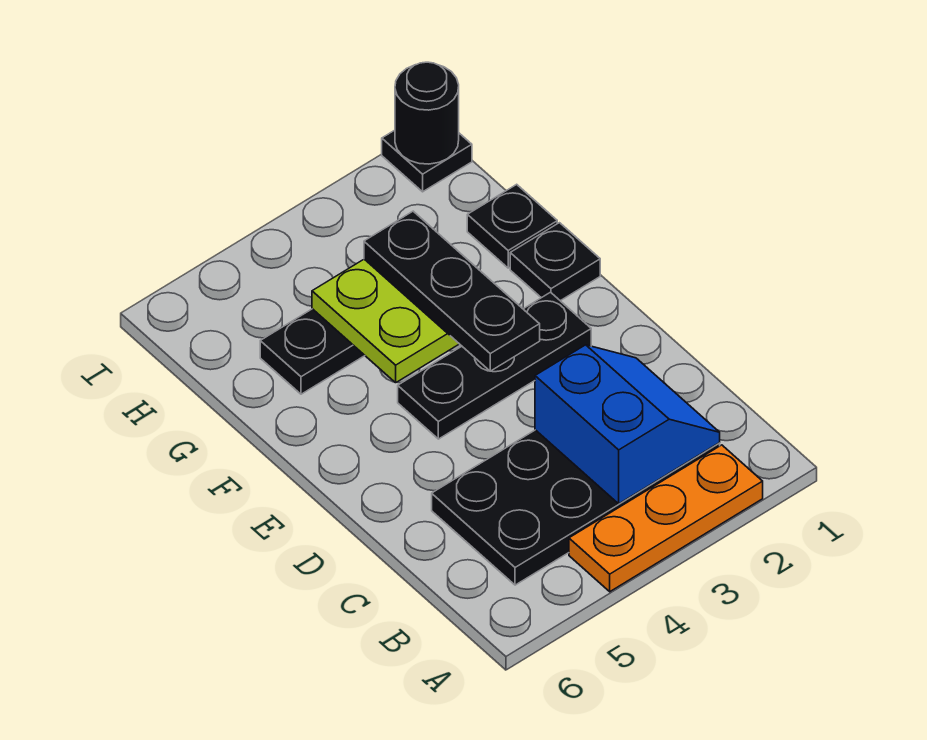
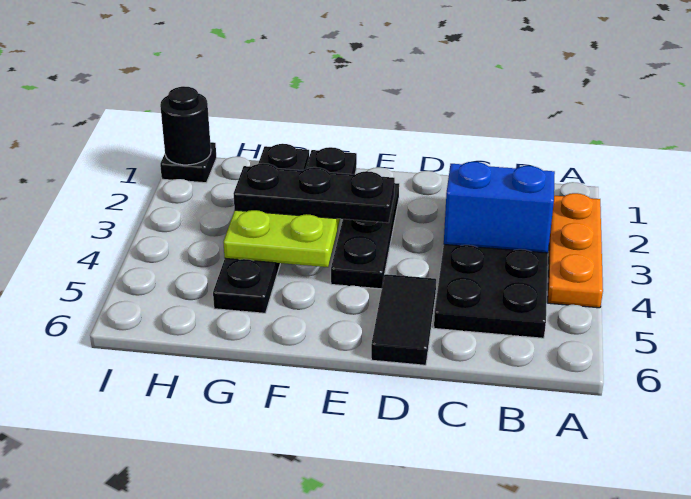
none -> black tile D5:D6 level 1

